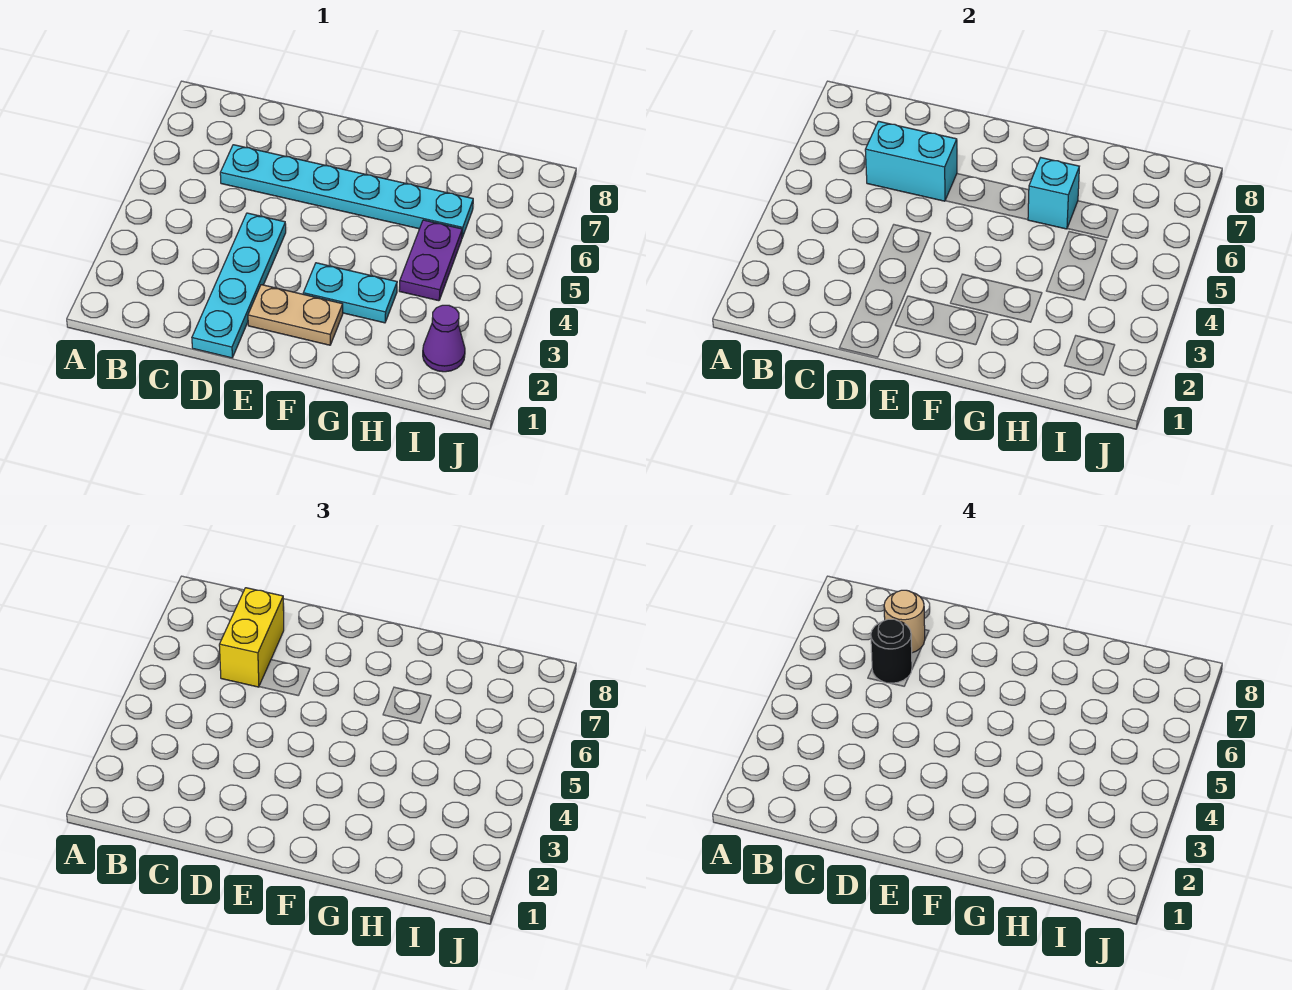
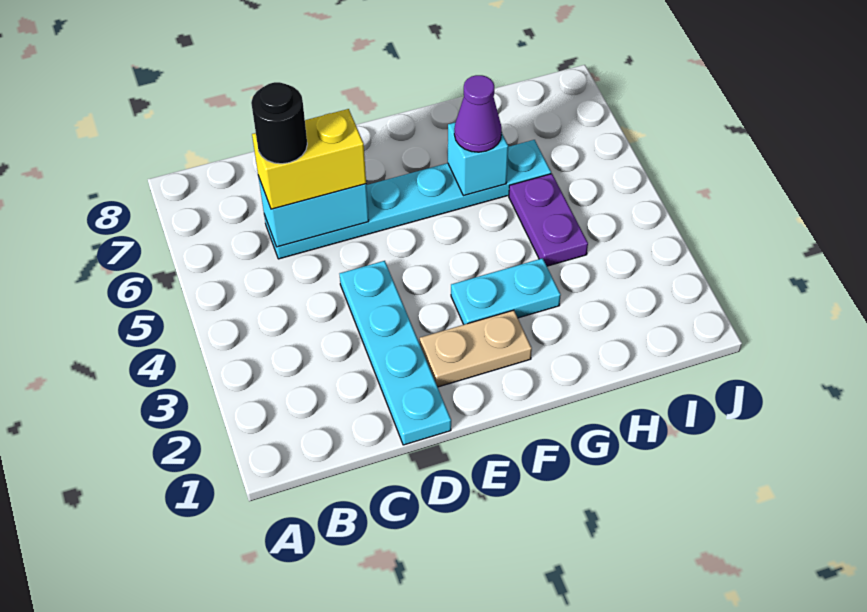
yellow brick C6:C7 level 3 -> yellow brick C6:D6 level 3
tan round brick C7 level 4 -> none
purple cone I2 level 1 -> purple cone G6 level 3

